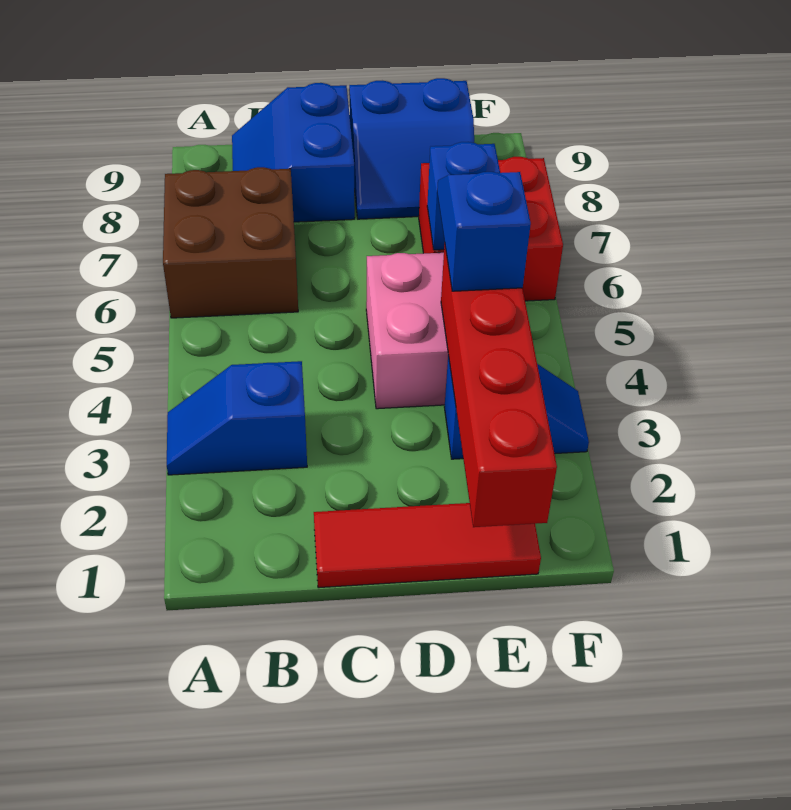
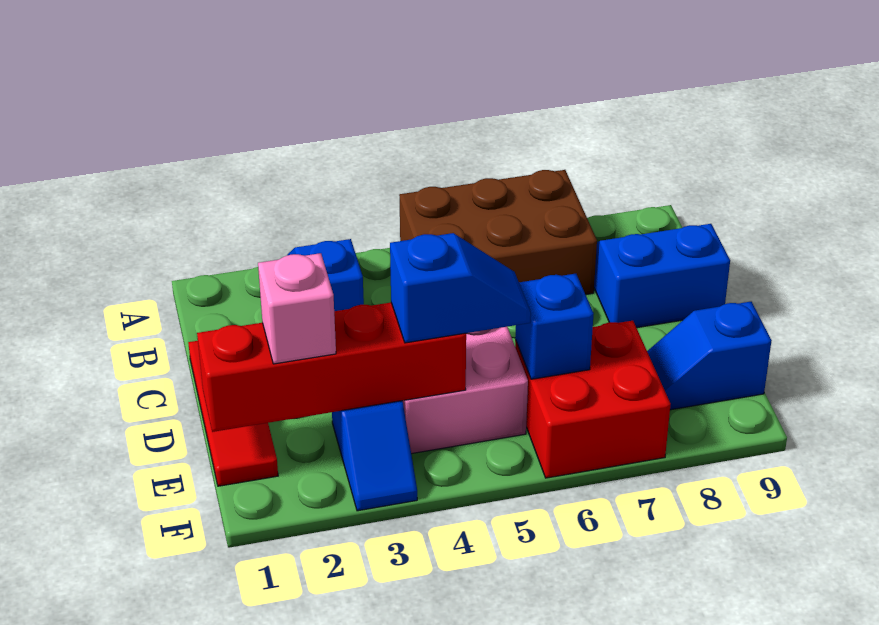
brown brick A6:B7 level 1 -> brown brick A5:B7 level 1
blue slope D8:E9 level 1 top 9 -> blue slope E8:E9 level 1 top 9
none -> pink brick E2 level 3

